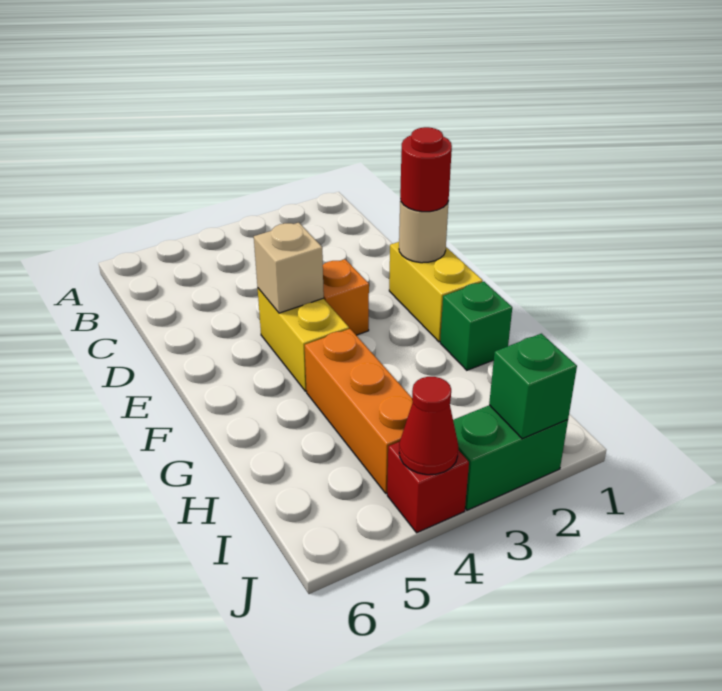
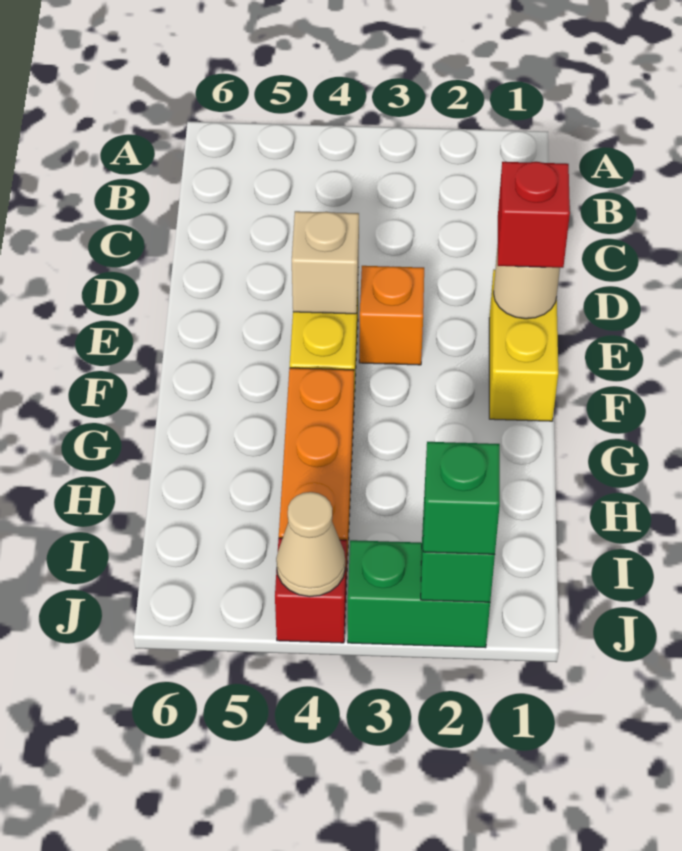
red round brick E1 level 3 -> red brick E1 level 3
green brick G1 level 1 -> green brick J2 level 3
red cone J4 level 2 -> tan cone J4 level 2

